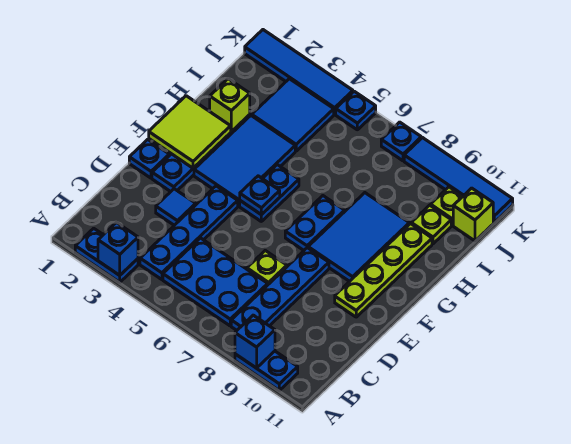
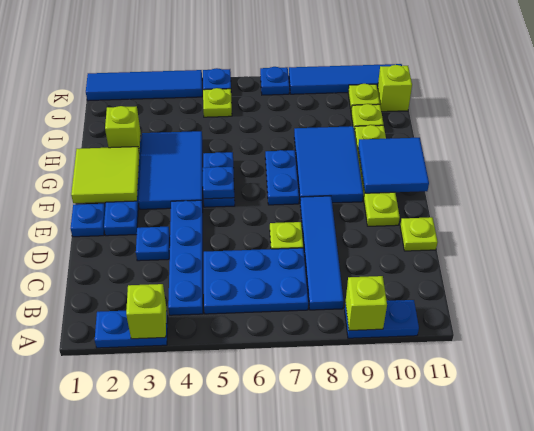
blue brick A3 level 2 -> lime brick A3 level 2
blue brick A9 level 2 -> lime brick A9 level 2
blue plate B8:E8 level 1 -> blue tile B8:E8 level 1
blue tile D3 level 1 -> blue plate D3 level 1
none -> lime plate D11 level 1
blue tile I3:J4 level 1 -> blue tile F10:G11 level 2
none -> lime plate J5 level 1

